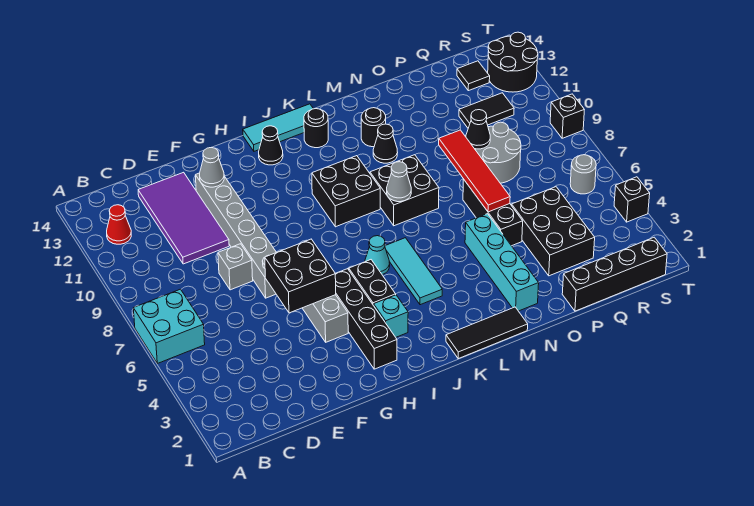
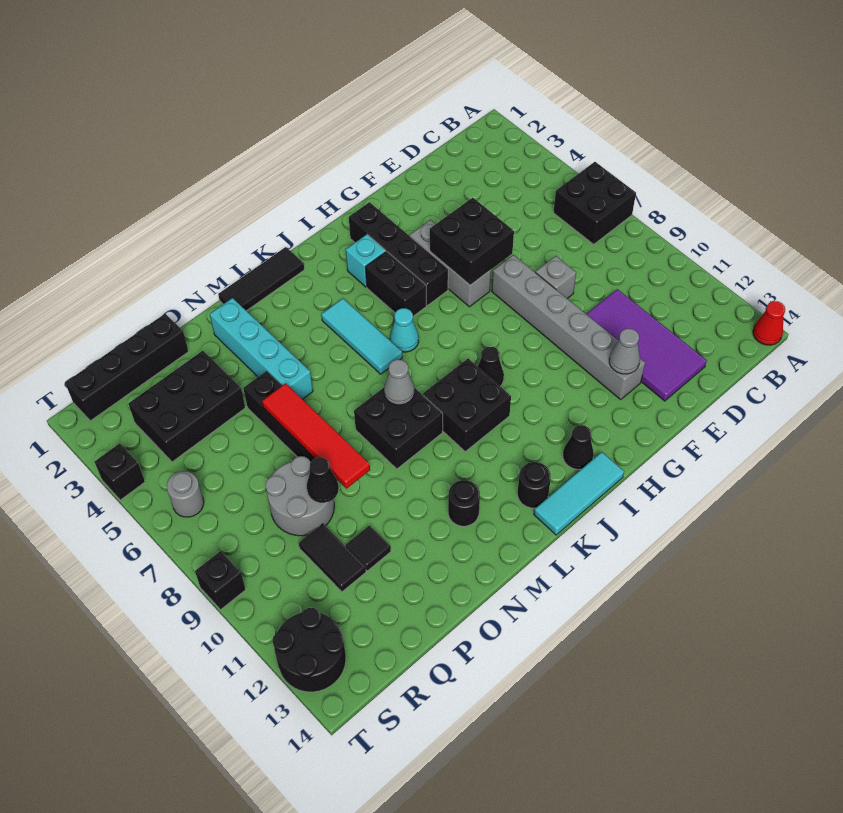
cyan brick A6:B7 level 1 -> black brick A6:B7 level 1
red cone B12 level 1 -> red cone A14 level 1
black cone M11 level 1 -> black cone I9 level 1
black brick P3:Q5 level 1 -> black brick P3:R4 level 1
black tile Q11:R11 level 1 -> black tile Q10:Q11 level 1
black tile R13 level 1 -> black tile P11 level 1

